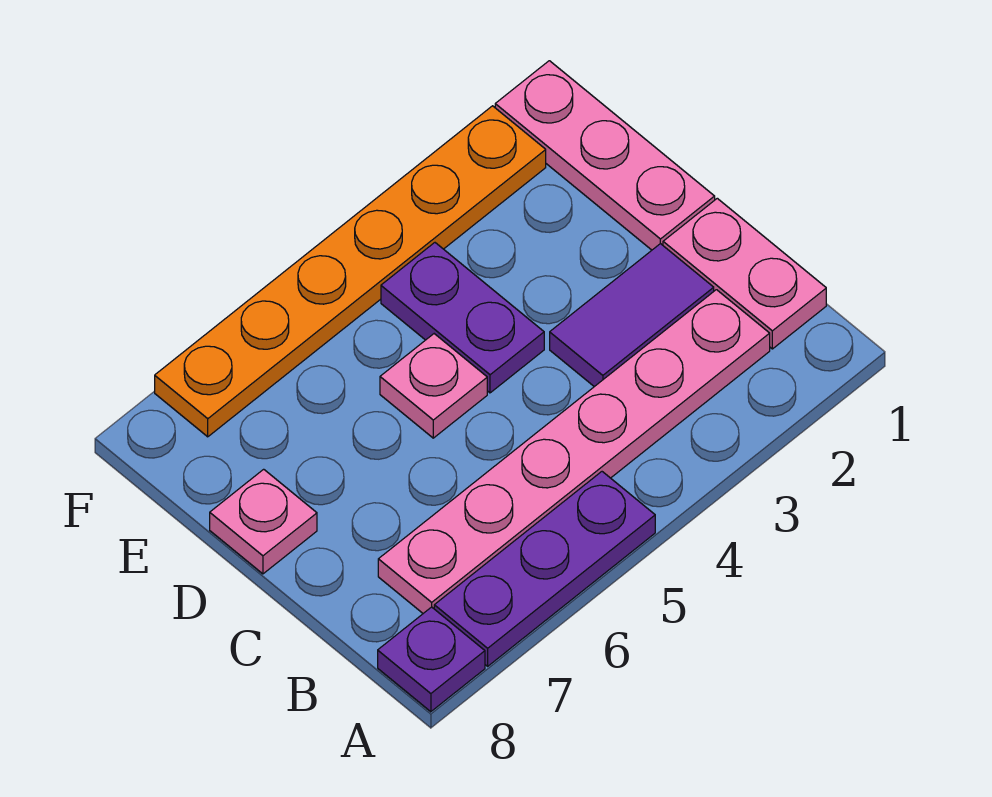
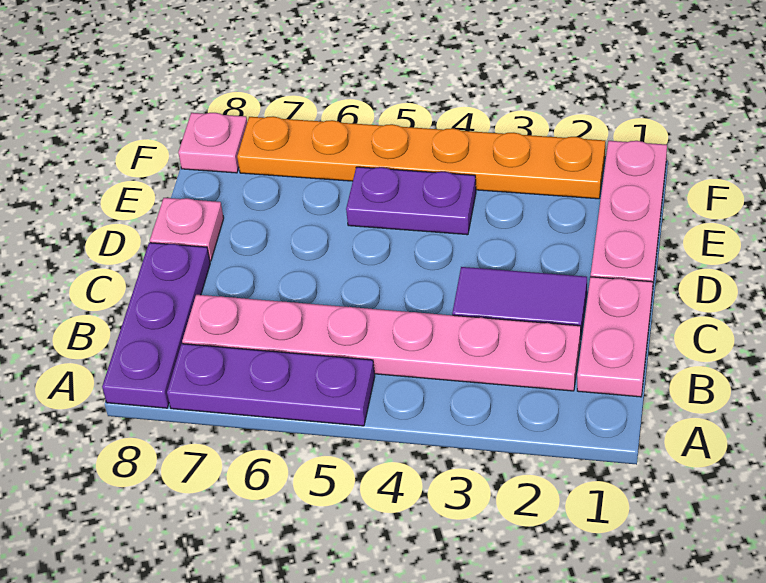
purple plate A8 level 1 -> purple plate A8:C8 level 1
purple plate D4:E4 level 1 -> purple plate E4:E5 level 1
pink plate D5 level 1 -> pink plate F8 level 1

